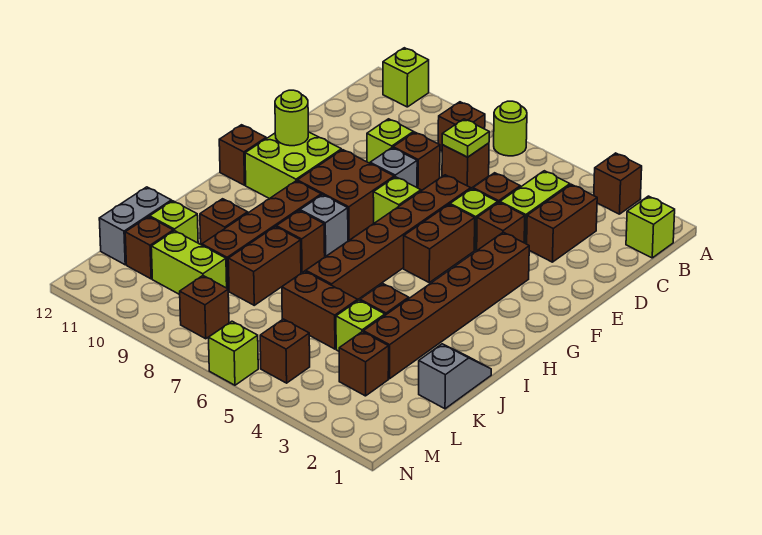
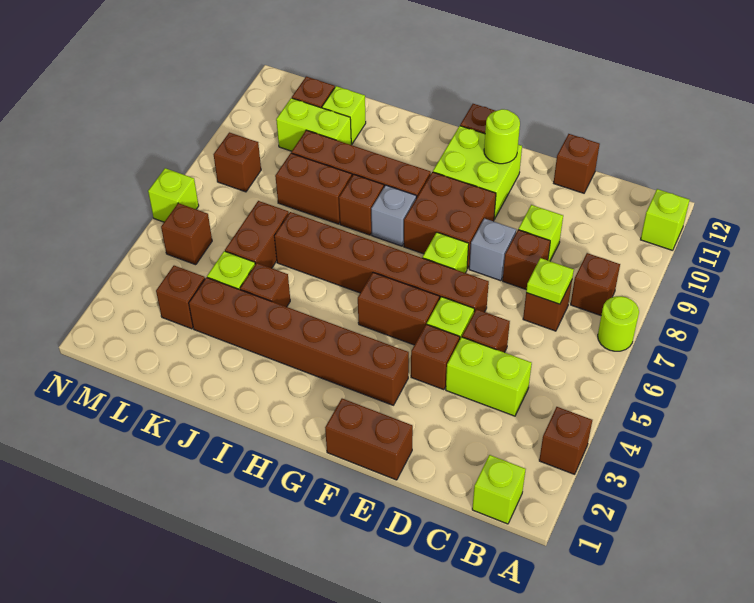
brown brick C3:D3 level 1 -> brown brick E1:F1 level 1
grey slope J1:K1 level 1 top K -> none
brown brick J10 level 1 -> brown brick D12 level 1
grey brick K12:L12 level 1 -> none
lime brick L9:L10 level 1 -> lime brick K10:L10 level 1

